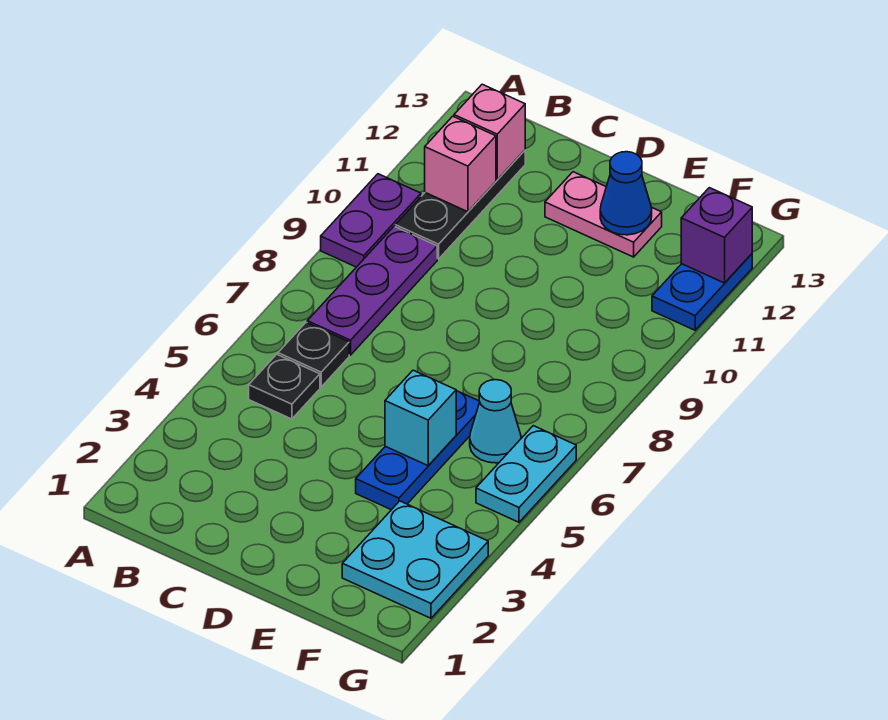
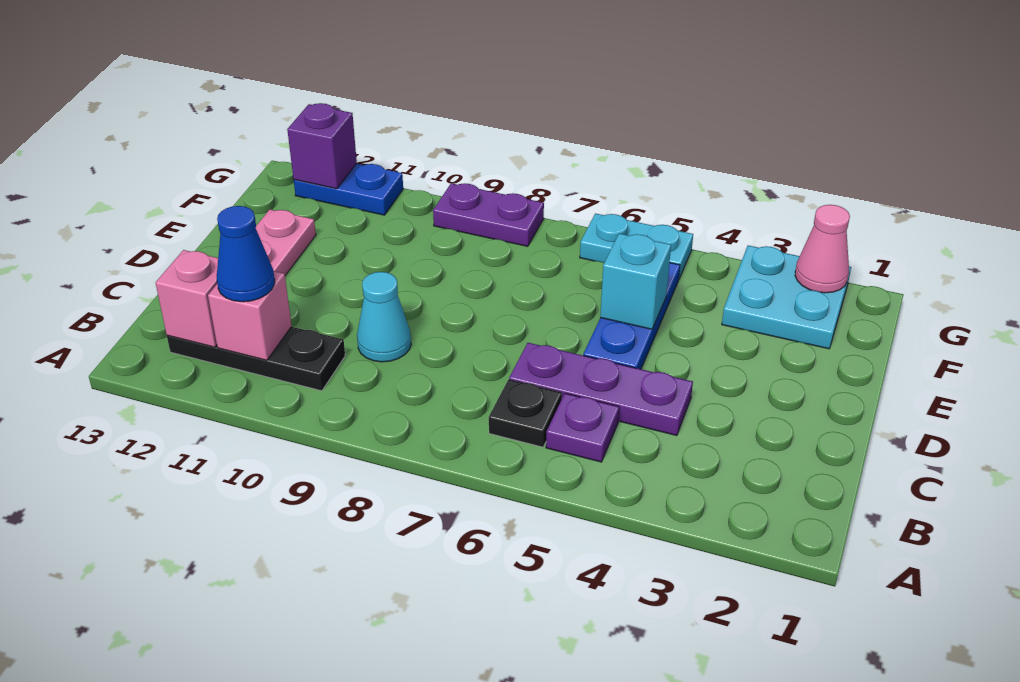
purple plate A9:A10 level 1 -> purple plate G8:G9 level 1
black plate B5 level 1 -> purple plate B5 level 1
purple plate B7:B9 level 1 -> purple plate C4:C6 level 1
blue plate E4:E6 level 1 -> blue plate D5:F5 level 1
blue cone E12 level 2 -> blue cone B11 level 3
cyan cone F6 level 1 -> cyan cone C9 level 1
none -> pink cone G2 level 2

